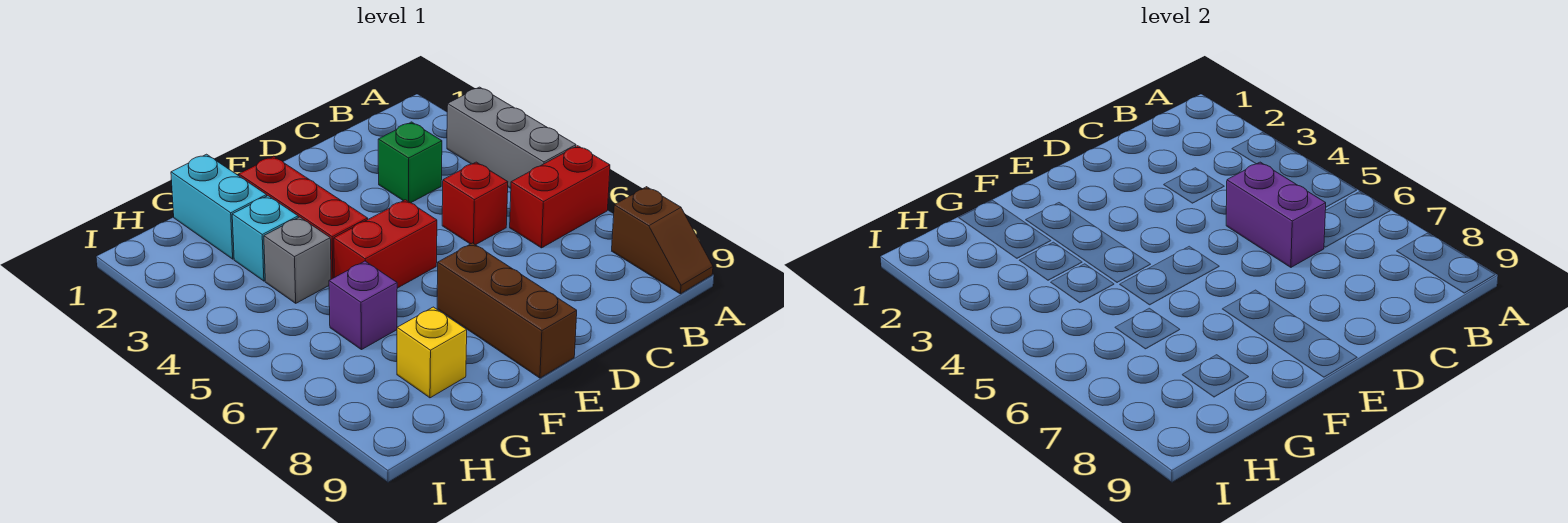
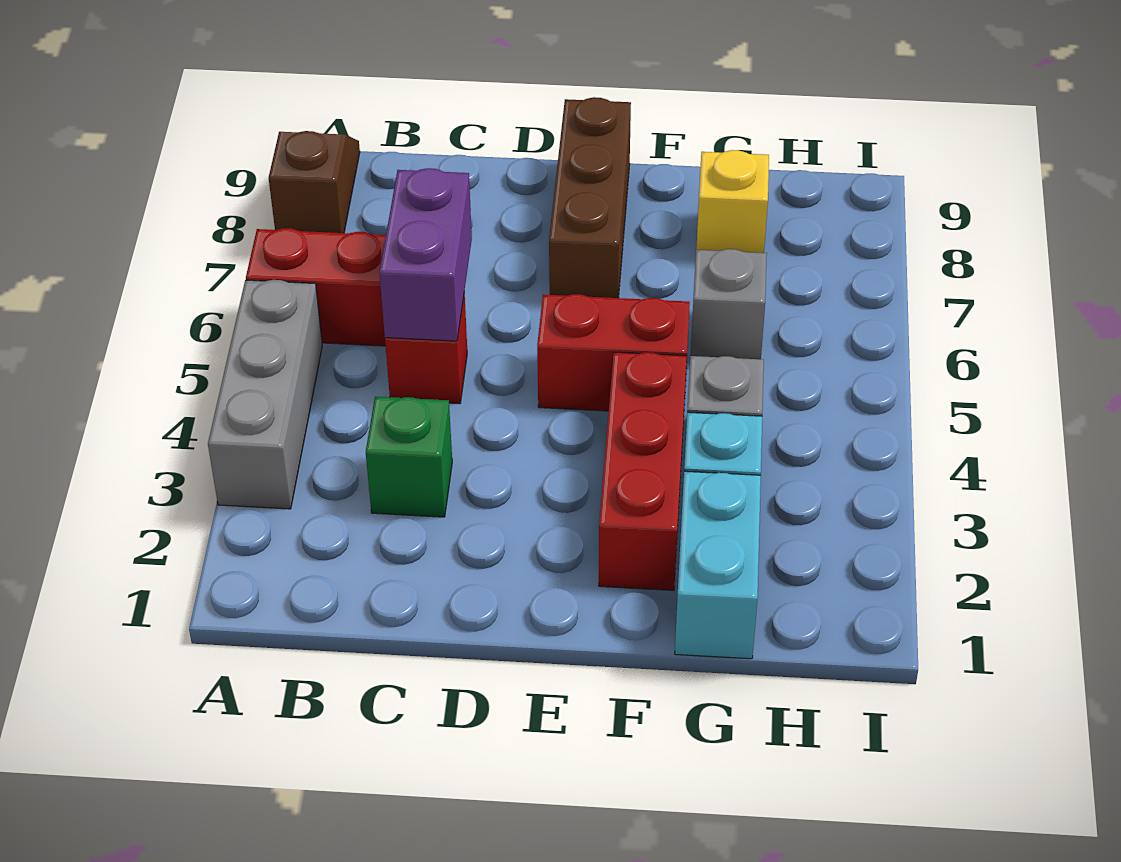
purple brick G6 level 1 -> grey brick G6 level 1

